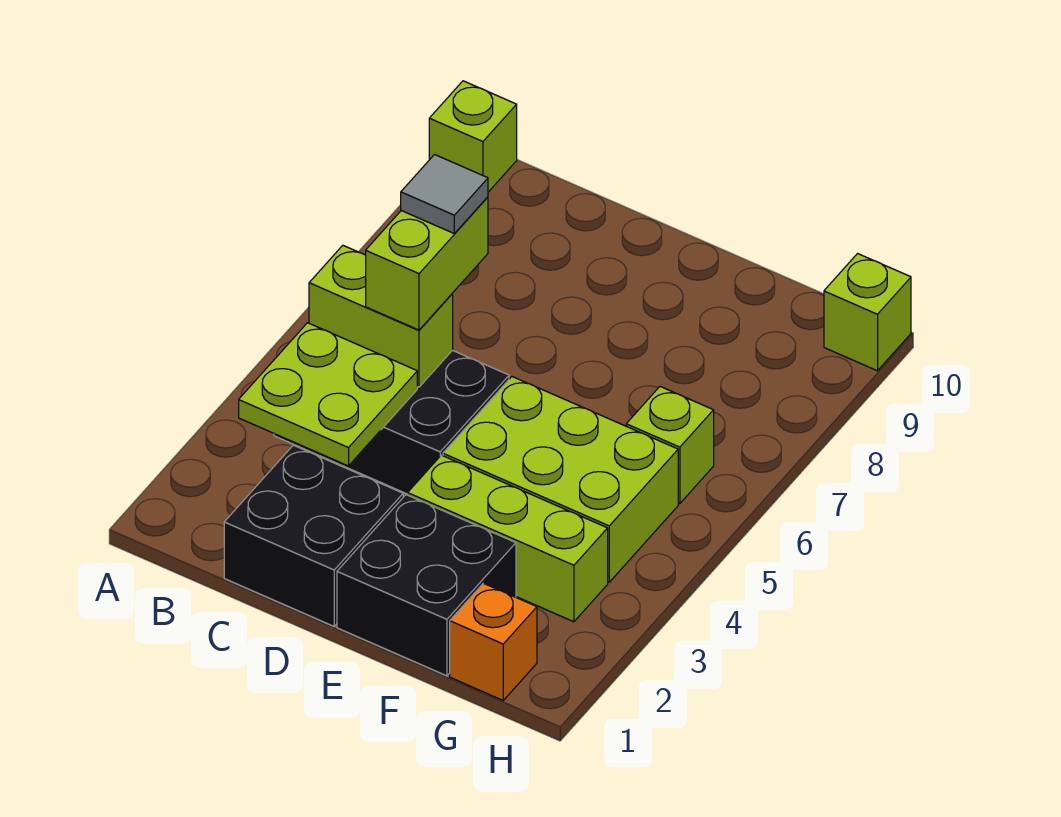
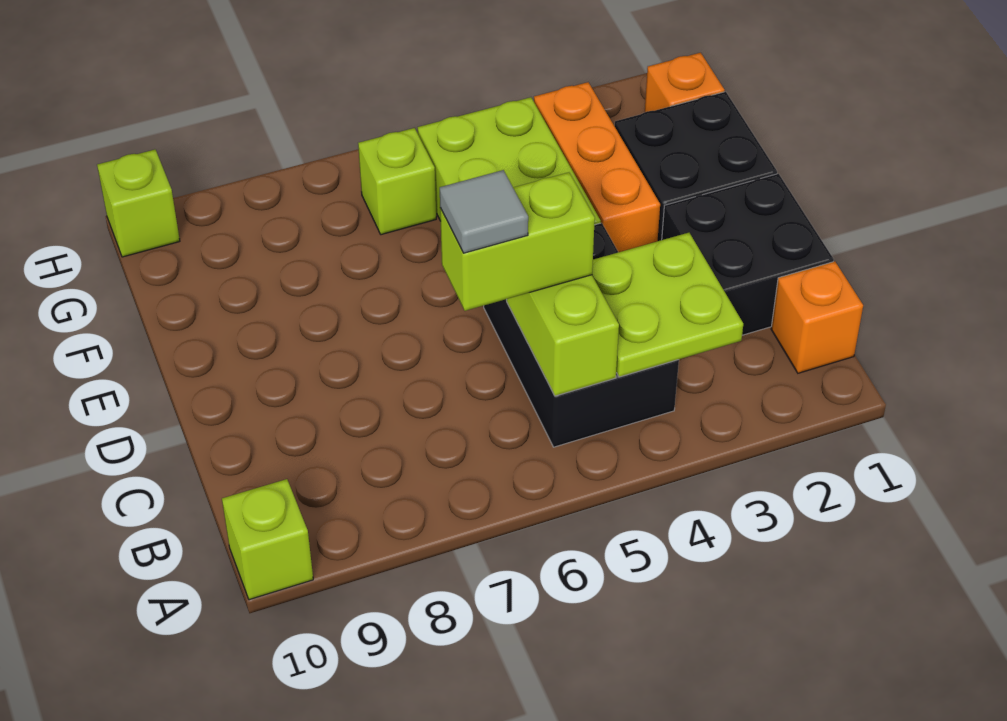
none -> orange brick B1 level 1
lime brick E3:G3 level 1 -> orange brick E3:G3 level 1

